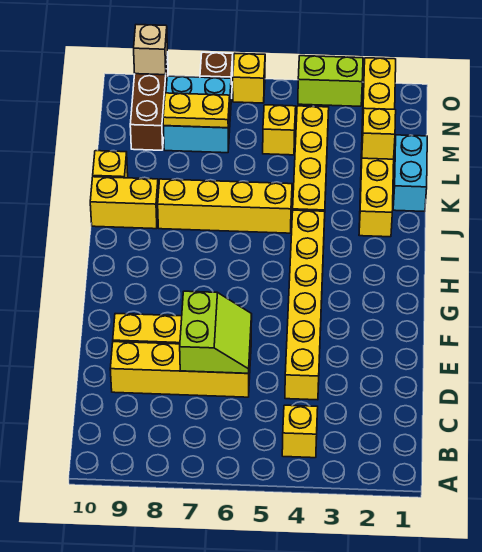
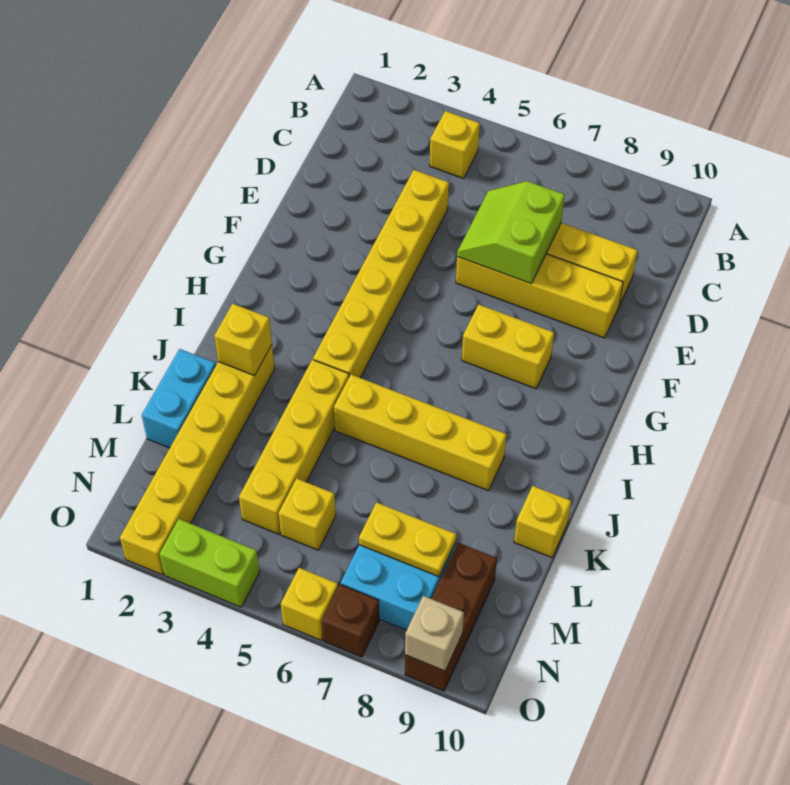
yellow brick J9:J10 level 1 -> yellow brick G7:G8 level 1
yellow brick L2 level 2 -> yellow brick J2 level 2

